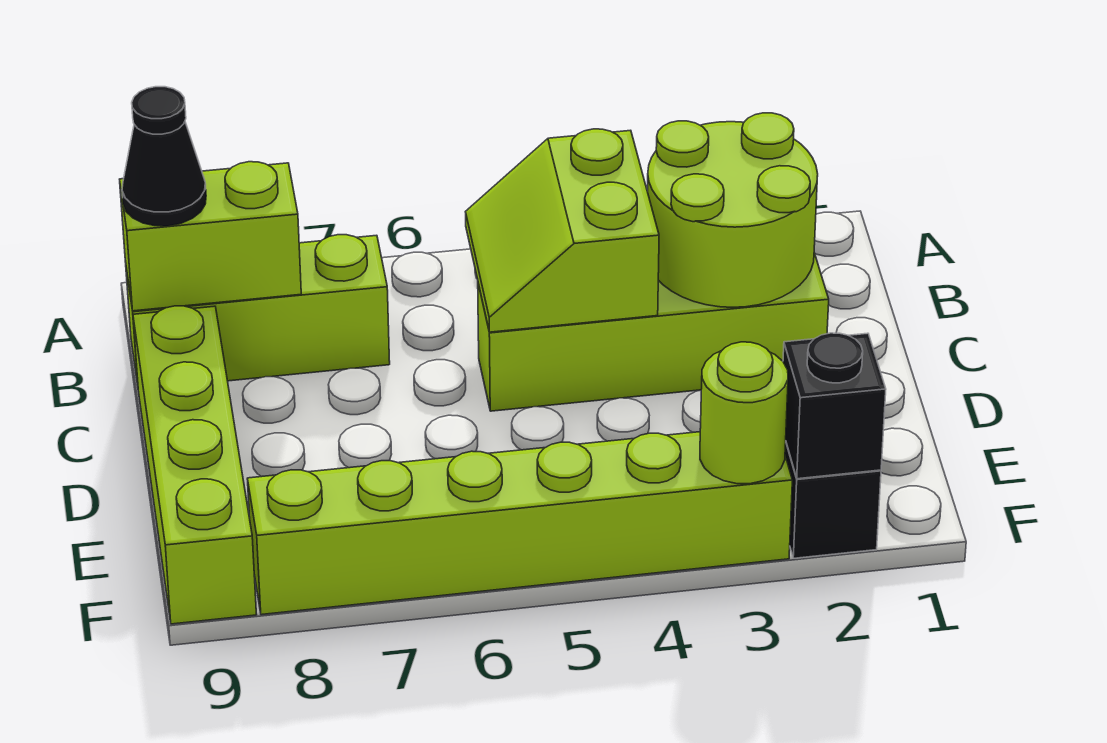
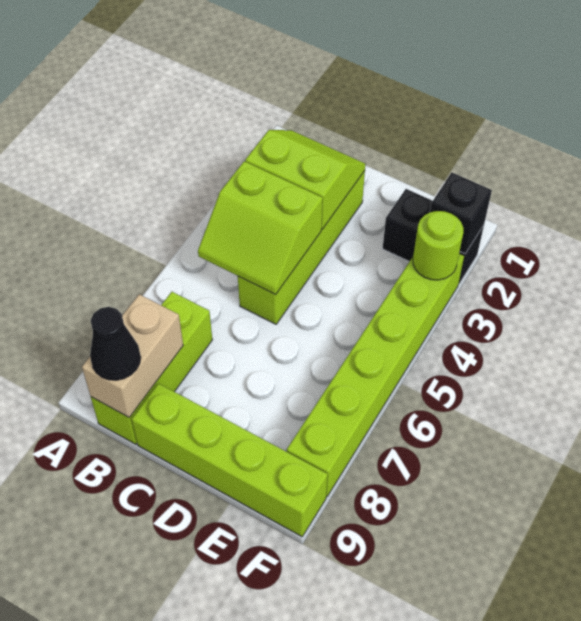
lime round brick B2:C3 level 2 -> lime slope B2:C3 level 2 top 3
lime brick B8:B9 level 2 -> tan brick B8:B9 level 2

